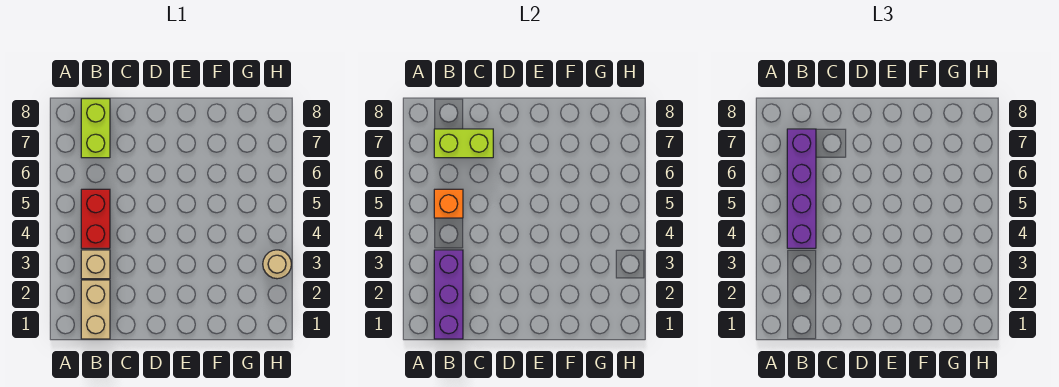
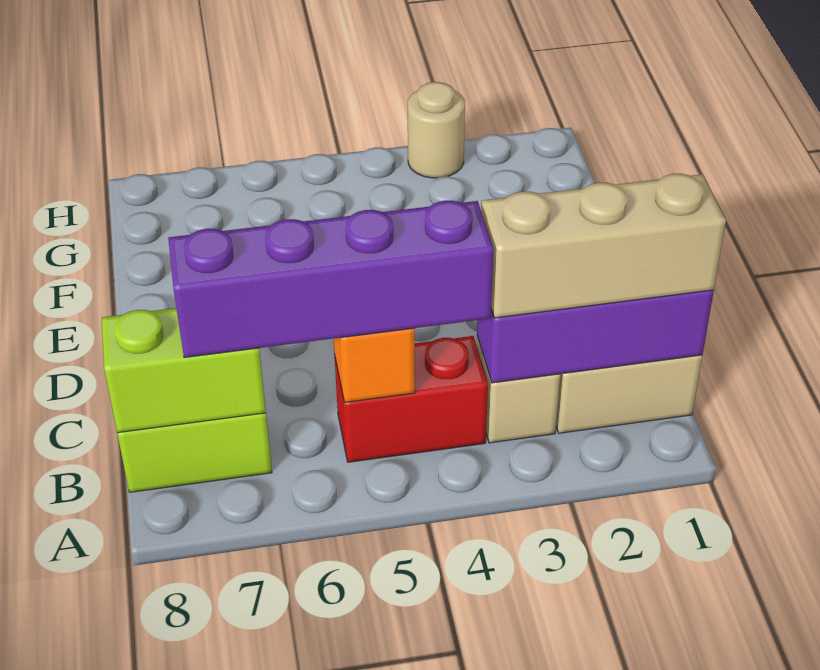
none -> tan brick B1:B3 level 3
lime brick B7:C7 level 2 -> lime brick B7:B8 level 2

